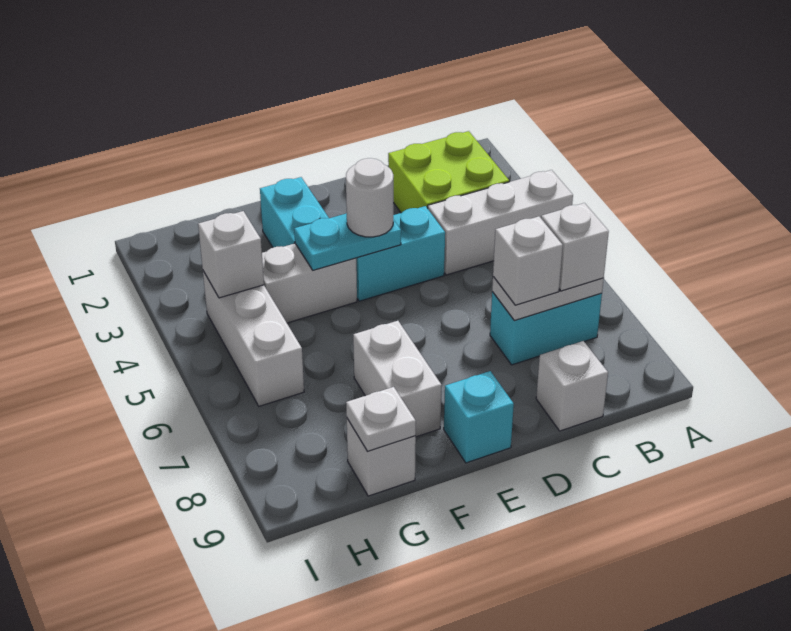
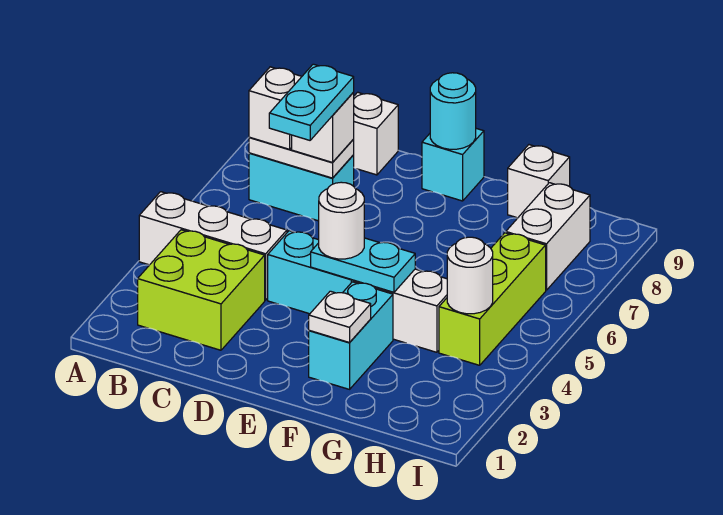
none -> cyan plate C6:C7 level 4
none -> cyan round brick E9 level 2
white brick F7:F8 level 1 -> white brick H7:H8 level 1
white plate G9 level 2 -> white plate F2 level 2
white brick H4:H6 level 1 -> lime brick H4:H6 level 1
white brick H4 level 2 -> white round brick H4 level 2

